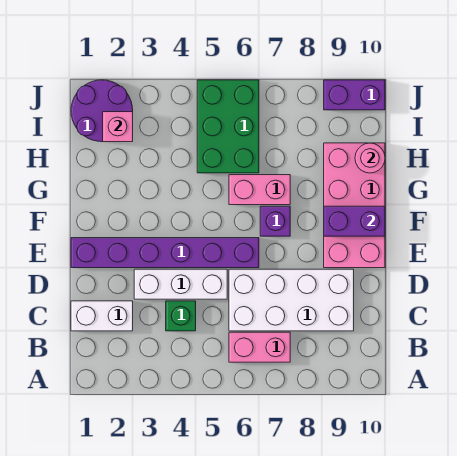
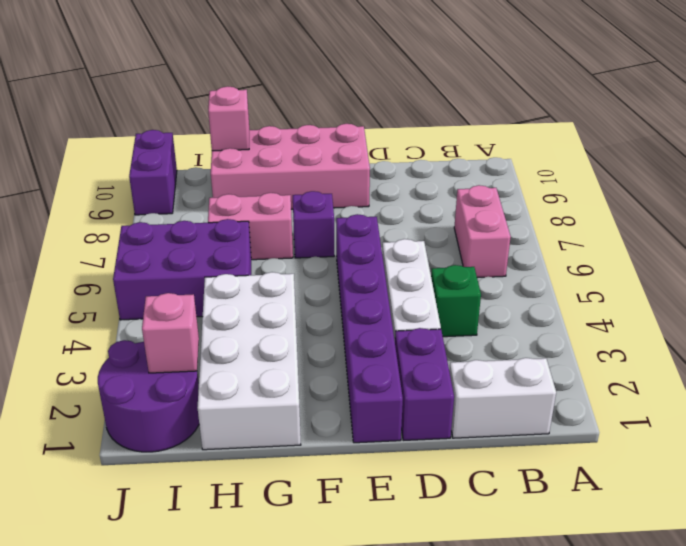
white brick C1:C2 level 1 -> white brick B1:C1 level 1
white brick C6:D9 level 1 -> white brick G1:H4 level 1
purple brick F9:F10 level 2 -> purple brick D1:D2 level 1
pink brick G6:G7 level 1 -> pink brick G7:H7 level 1
green brick H5:J6 level 1 -> purple brick H5:J6 level 1
pink round brick H10 level 2 -> pink brick H10 level 2

